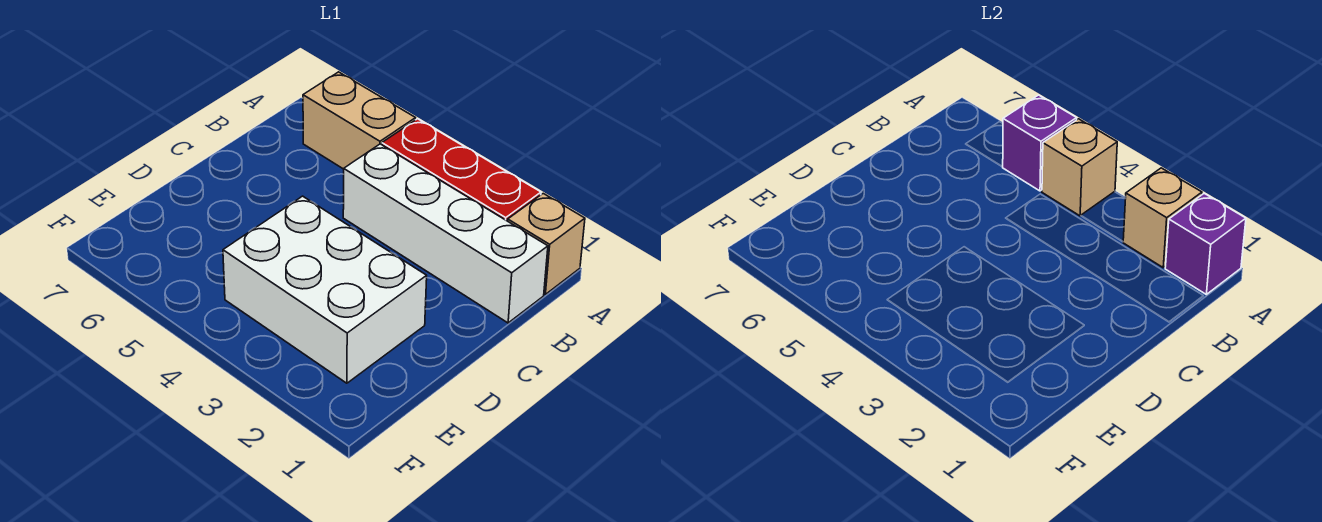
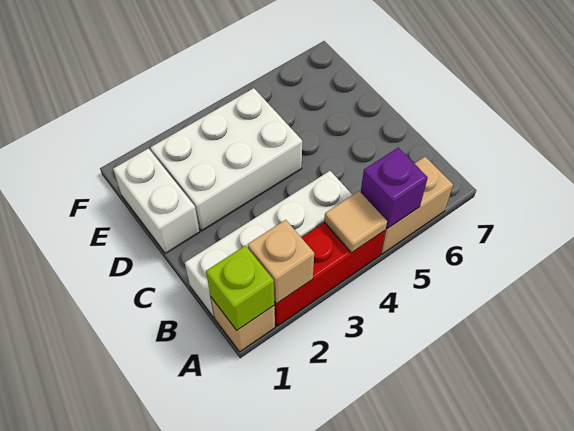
purple brick A1 level 2 -> lime brick A1 level 2
tan brick A4 level 2 -> tan tile A4 level 2
none -> white brick D1:E1 level 1

